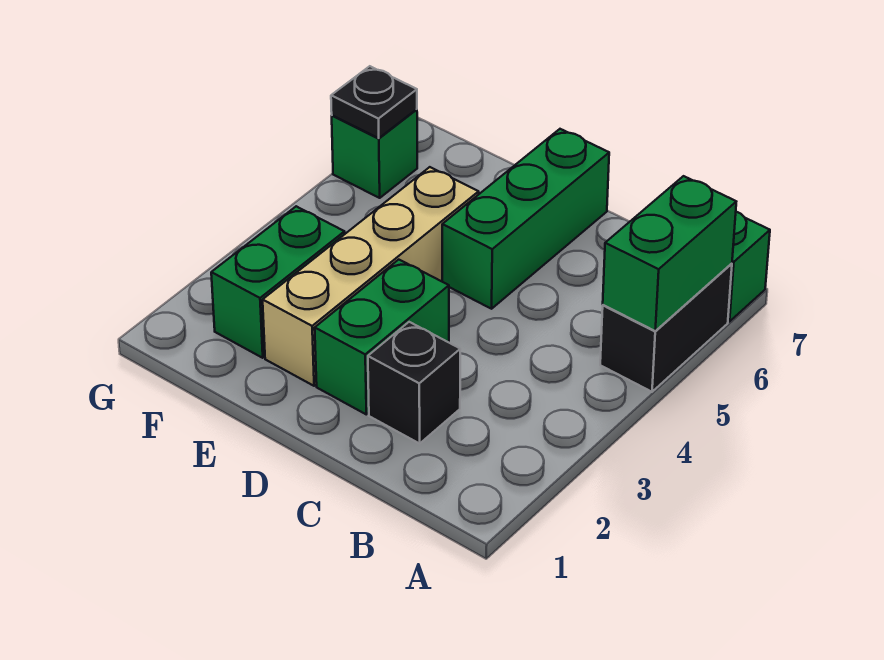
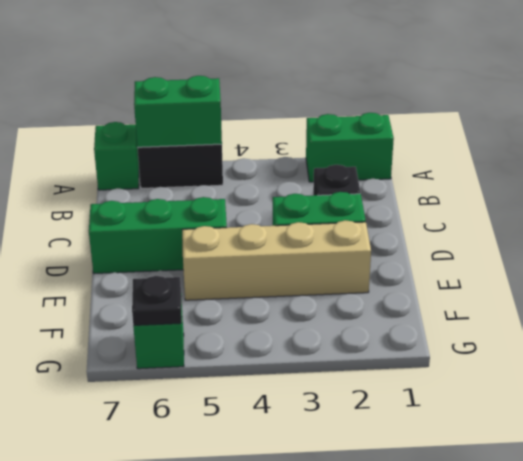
green brick F2:F3 level 1 -> green brick A1:A2 level 1

